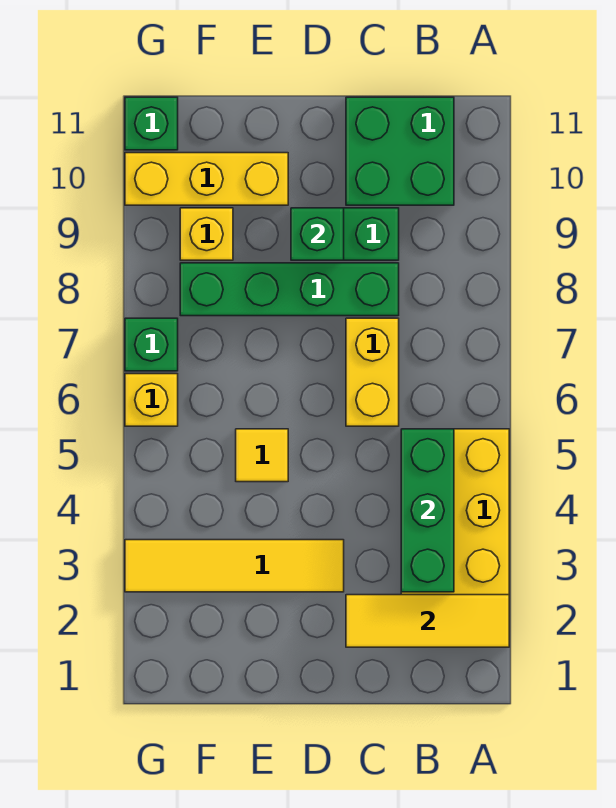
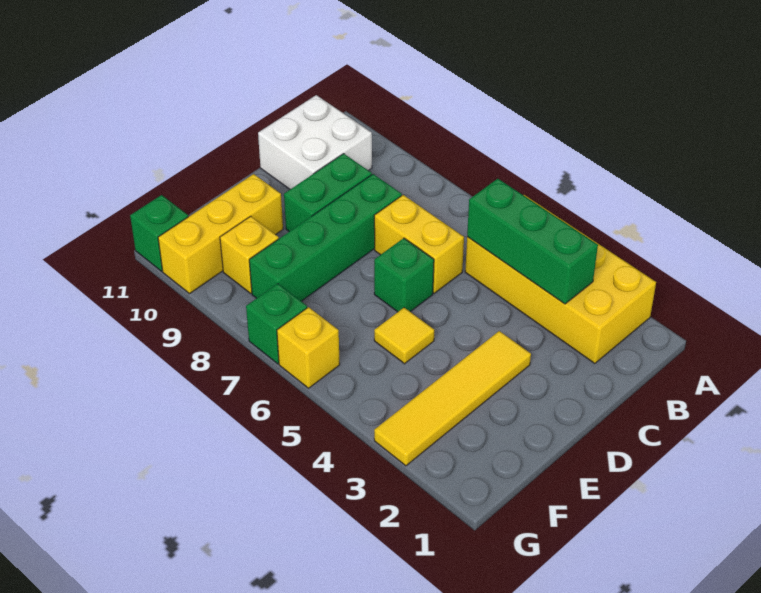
yellow tile A2:C2 level 2 -> none
green brick B10:C11 level 1 -> white brick B10:C11 level 1
green brick D9 level 2 -> green brick D6 level 1

